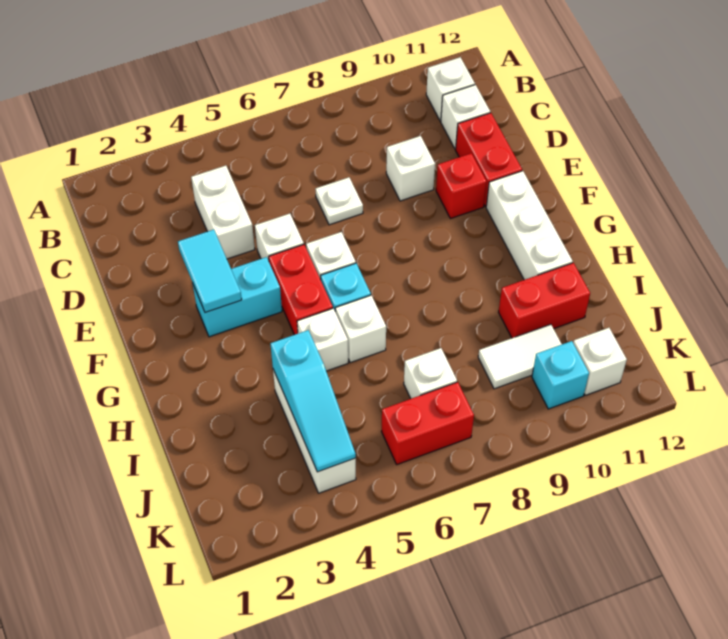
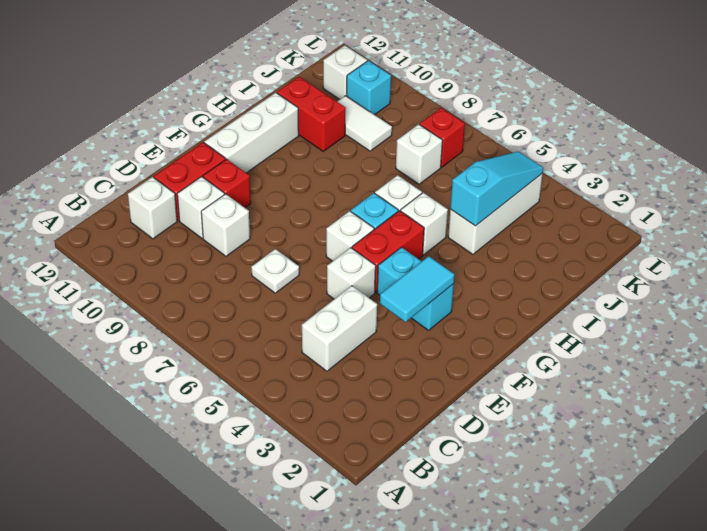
white brick B11 level 1 -> white brick D10 level 1
red brick K6:K7 level 1 -> red brick K7 level 1

